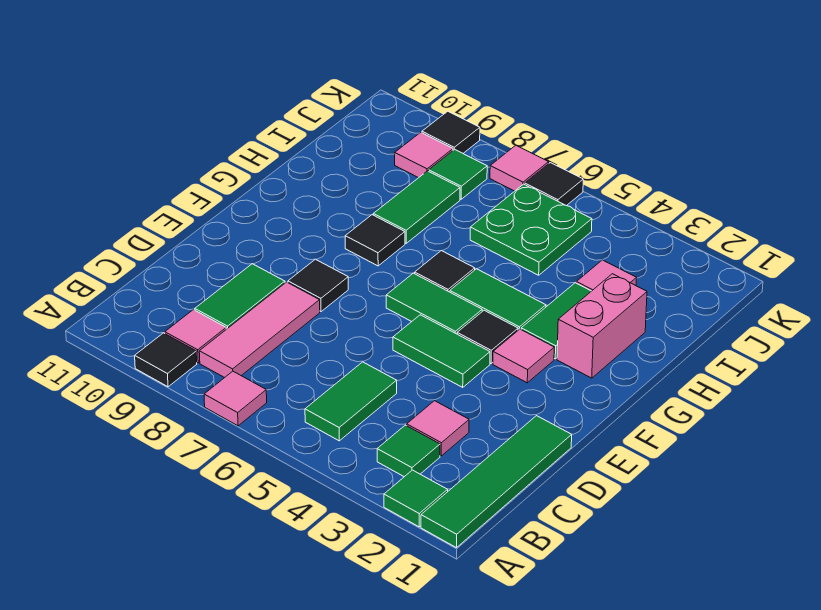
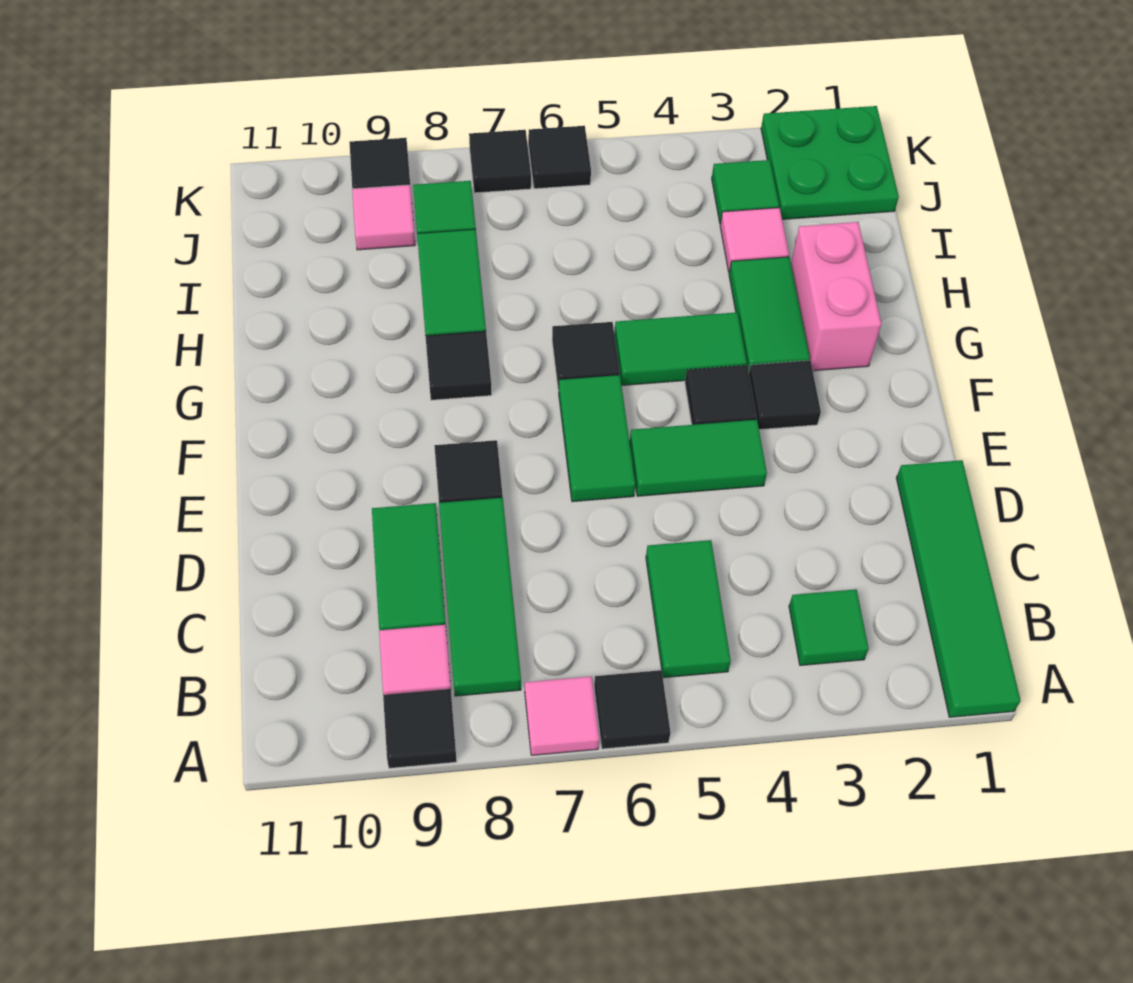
green tile A2 level 1 -> green tile J3 level 1
none -> black tile A6 level 1
pink tile B8:D8 level 1 -> green tile B8:D8 level 1
pink tile C3 level 1 -> none
pink tile F3 level 1 -> black tile F3 level 1
green tile F5:F6 level 1 -> green tile E6:F6 level 1
green plate I5:J6 level 1 -> green plate J1:K2 level 1
pink tile K7 level 1 -> black tile K7 level 1

